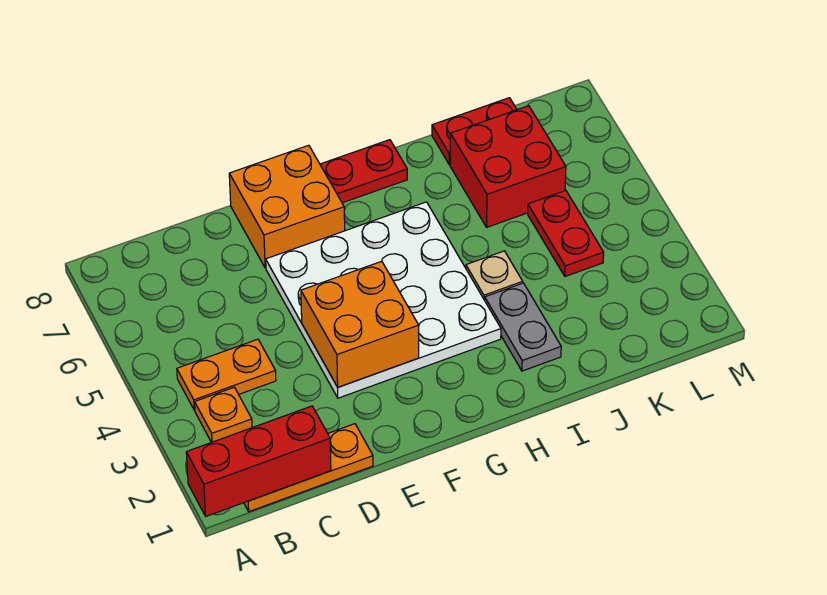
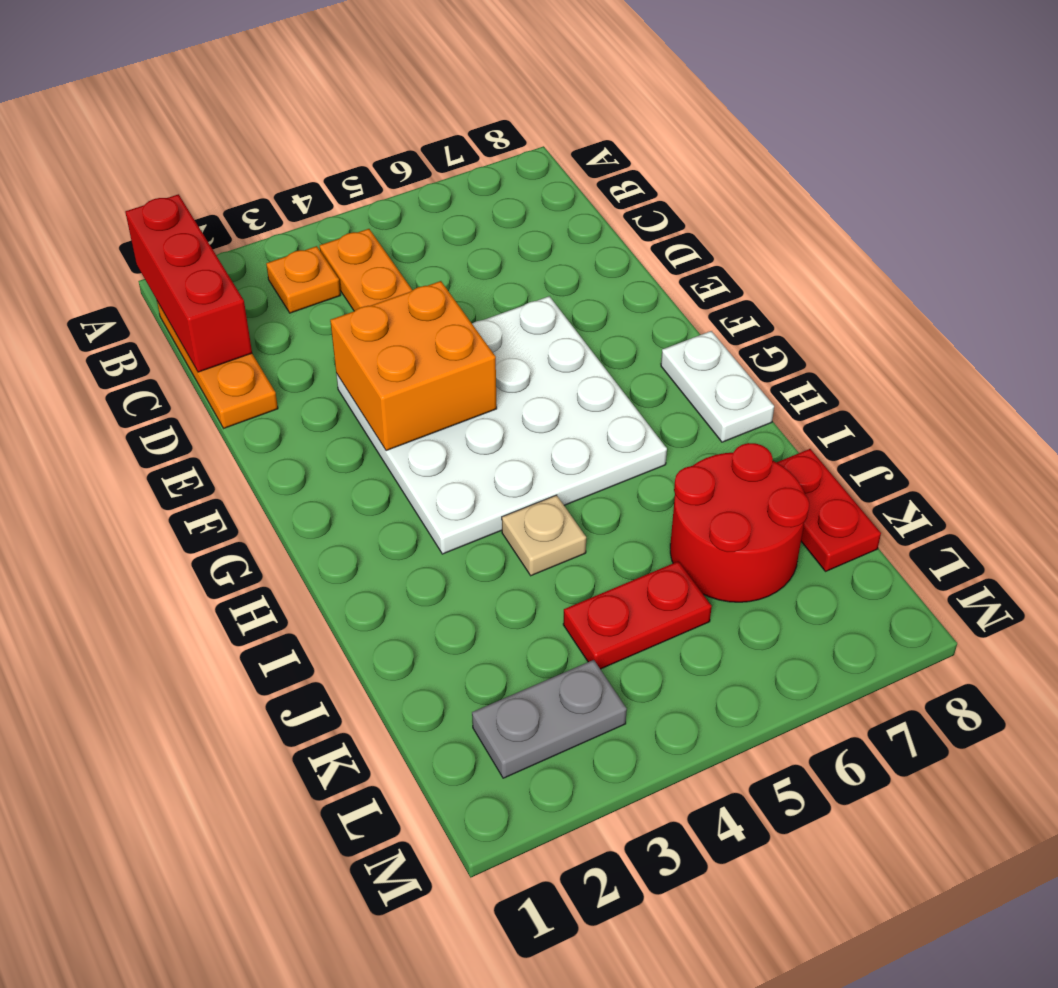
orange brick E7:F8 level 1 -> none
red plate G8:H8 level 1 -> white plate G8:H8 level 1
grey plate I2:I3 level 1 -> grey plate L2:L3 level 1
red brick J6:K7 level 1 -> red round brick J6:K7 level 1

